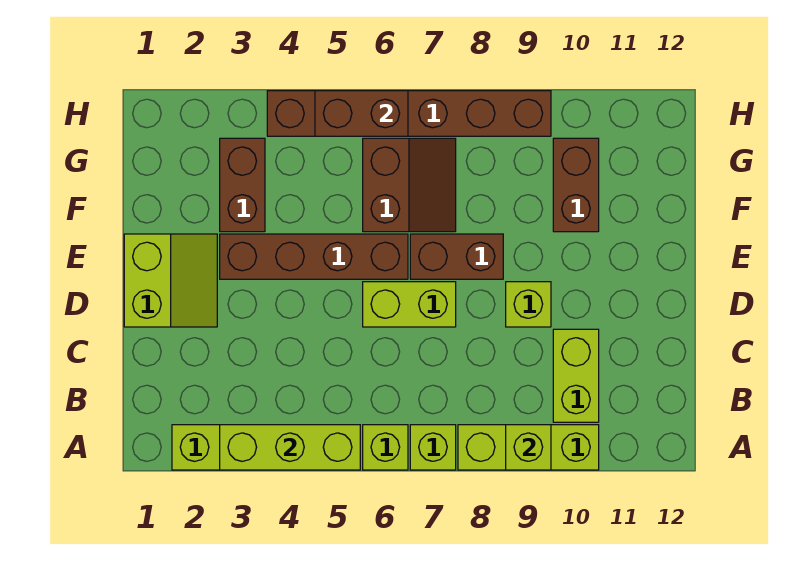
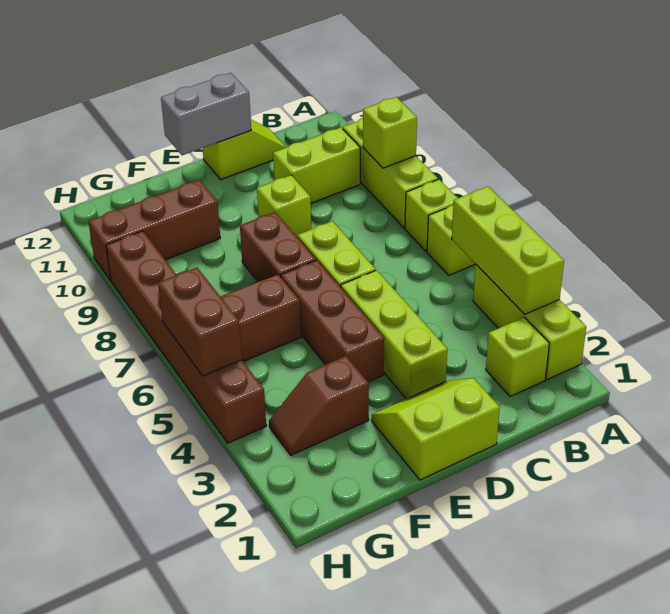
none -> lime brick B2 level 1
none -> lime slope C12:D12 level 1 top D
none -> lime brick D3:D5 level 1
none -> grey brick D12:E12 level 2
brown brick E3:E6 level 1 -> brown brick E4:E6 level 1
brown brick F3:G3 level 1 -> brown slope F3:G3 level 1 top F
brown brick F10:G10 level 1 -> brown brick F10:H10 level 1

